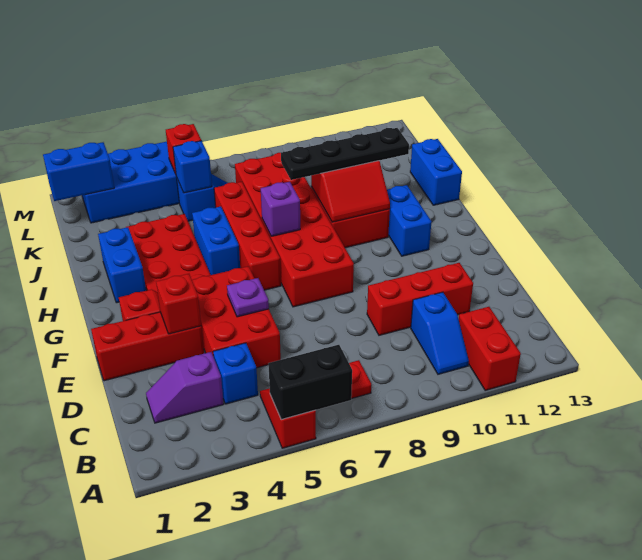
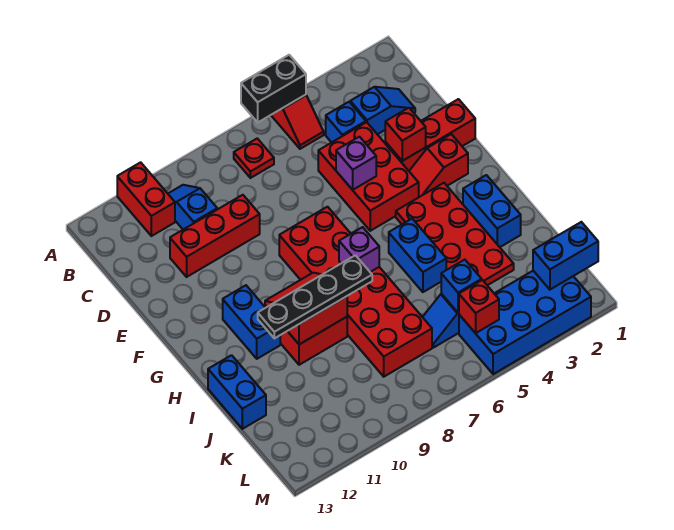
purple slope C2:C3 level 1 top 3 -> blue slope C2:C3 level 1 top 3
purple plate E5 level 2 -> purple brick E5 level 2
red brick G6:J6 level 1 -> none

